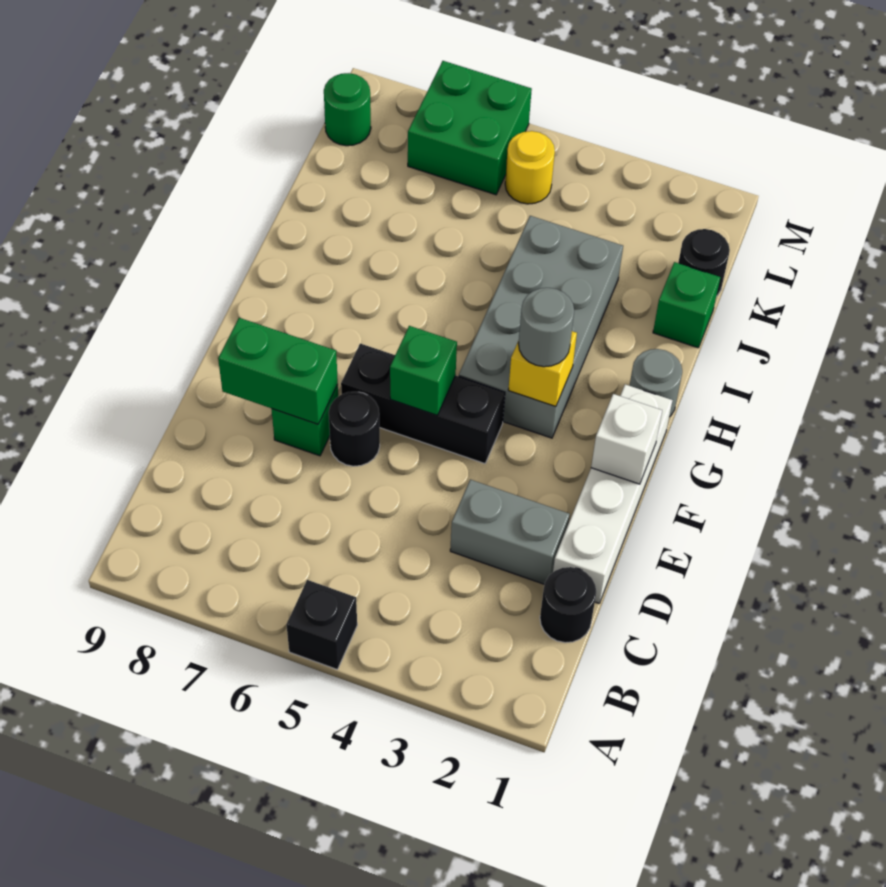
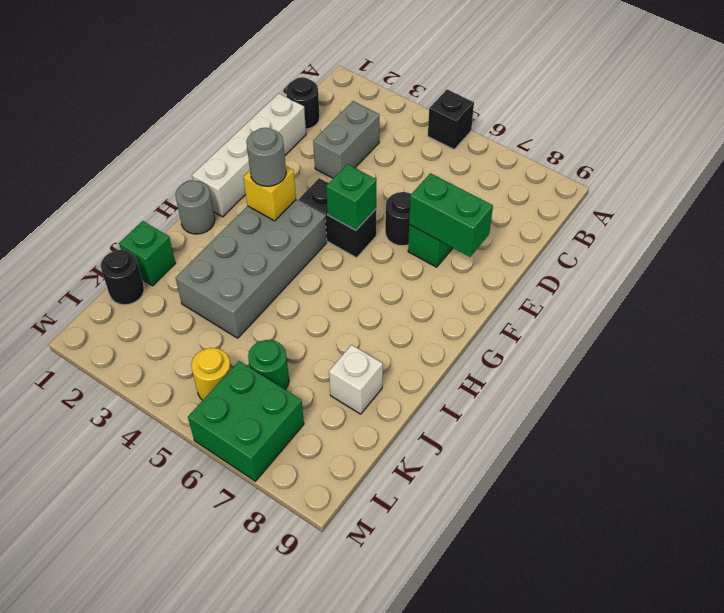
grey brick D2:D3 level 1 -> grey brick C3:D3 level 1
white brick F1 level 2 -> white brick J8 level 1
black brick F4:F6 level 1 -> black brick F4:F5 level 1
green round brick L9 level 1 -> green round brick K6 level 1

